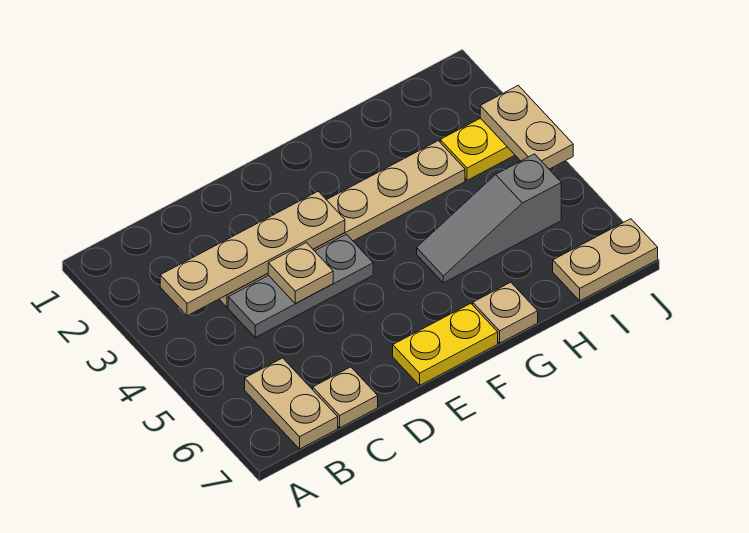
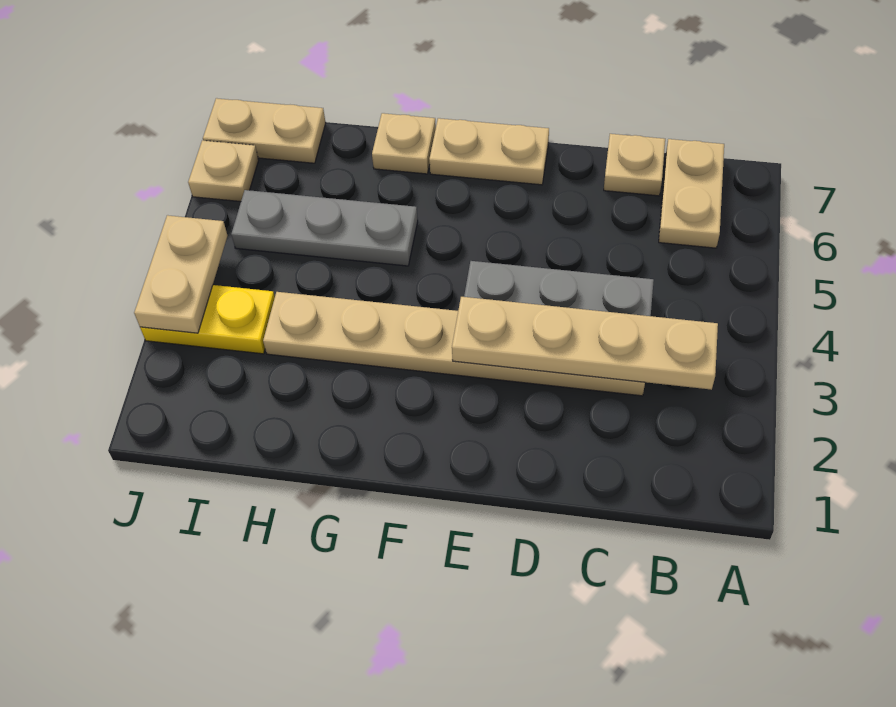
tan plate D4 level 2 -> tan plate J6 level 1
yellow plate E7:F7 level 1 -> tan plate E7:F7 level 1
grey slope G5:I5 level 1 top I -> grey plate G5:I5 level 1

